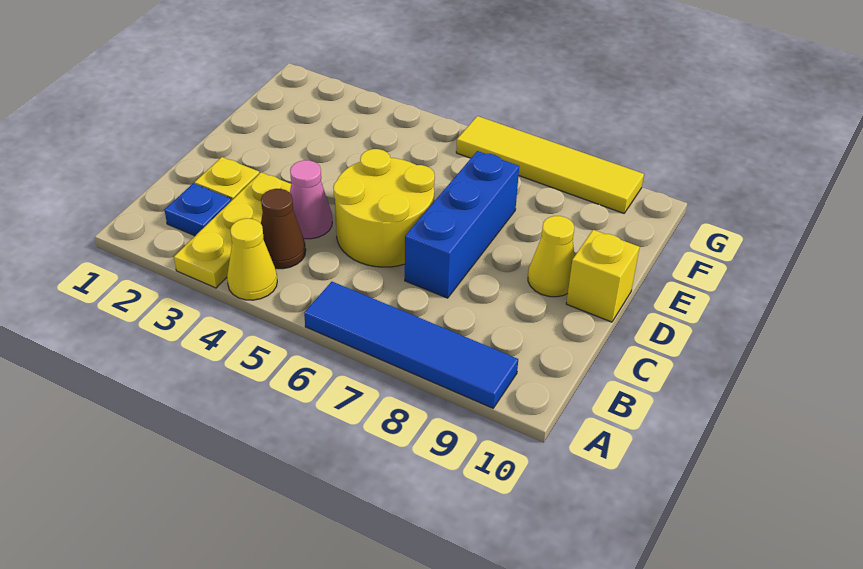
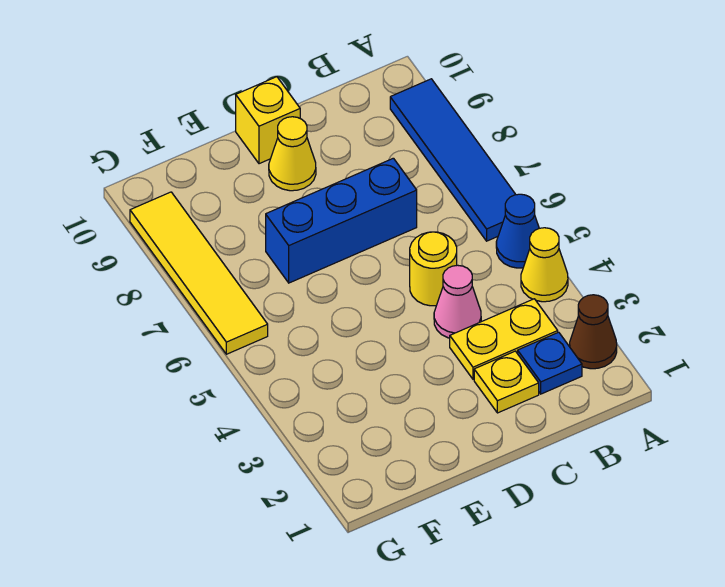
yellow plate A3:C3 level 1 -> yellow plate B3:C3 level 1
none -> blue cone A5 level 1
brown cone B4 level 1 -> brown cone A2 level 1
yellow round brick C5:D6 level 1 -> yellow round brick C5 level 1

